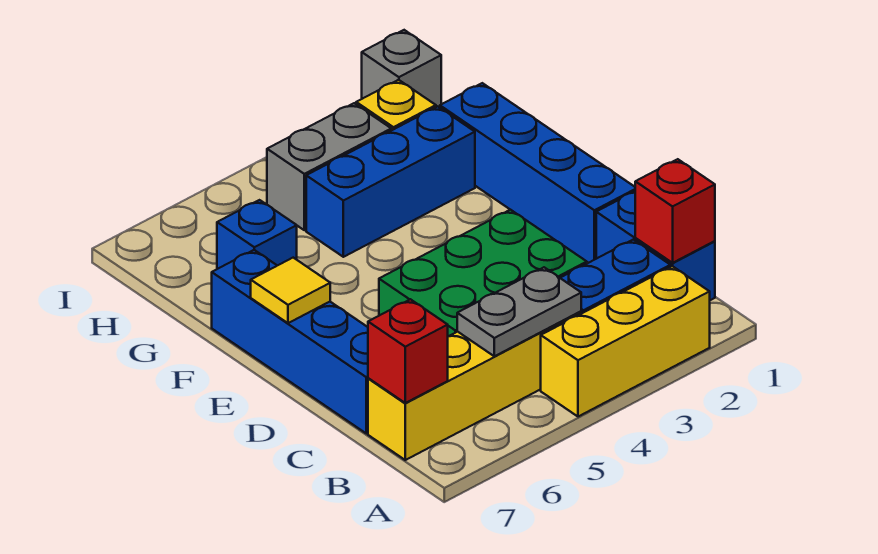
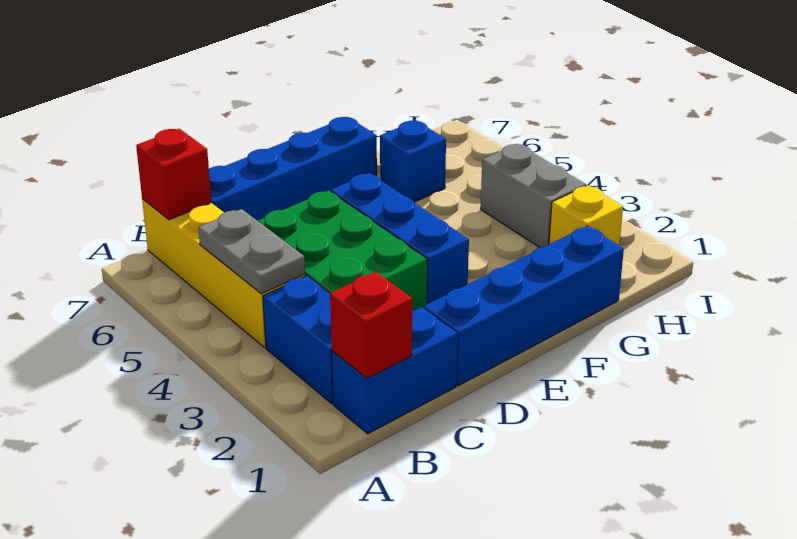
yellow brick A2:A4 level 1 -> none
yellow tile E7 level 2 -> none
blue brick G2:G4 level 1 -> blue brick E3:E5 level 1
grey brick I1 level 1 -> none

